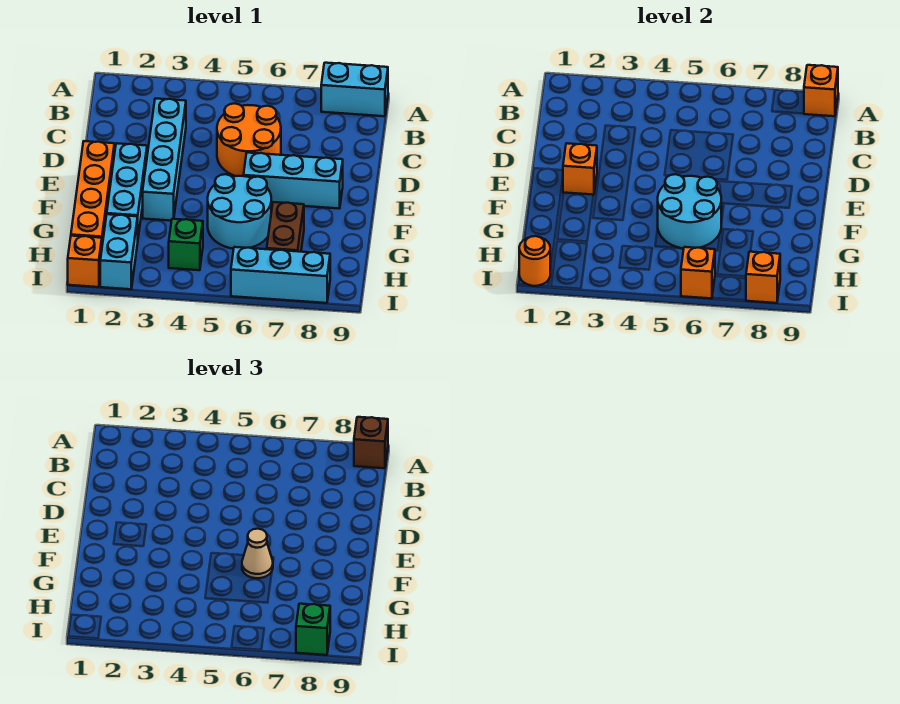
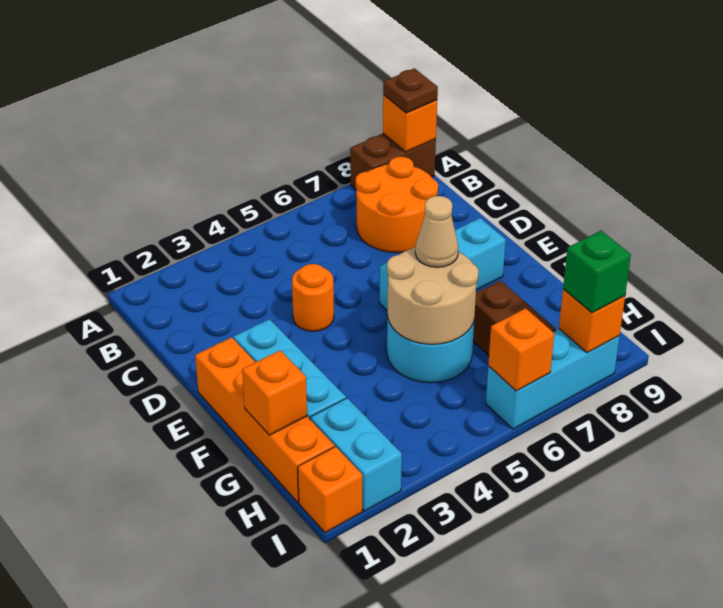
cyan brick A8:A9 level 1 -> brown brick A8:A9 level 1
brown brick A9 level 3 -> brown plate A9 level 3
cyan brick C3:F3 level 1 -> none
orange round brick C5:D6 level 1 -> orange round brick B7:C8 level 1
orange brick E2 level 2 -> orange brick G1 level 2
cyan round brick F5:G6 level 2 -> tan round brick F5:G6 level 2
green brick H4 level 1 -> none
orange round brick I1 level 2 -> orange round brick D4 level 1

